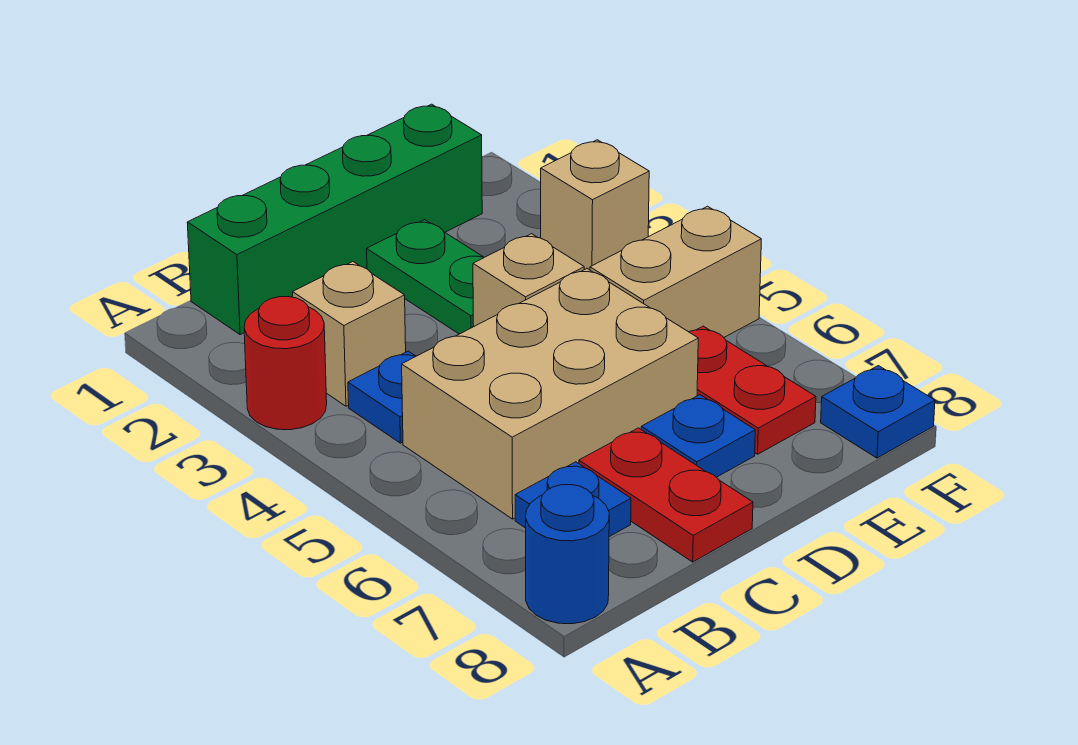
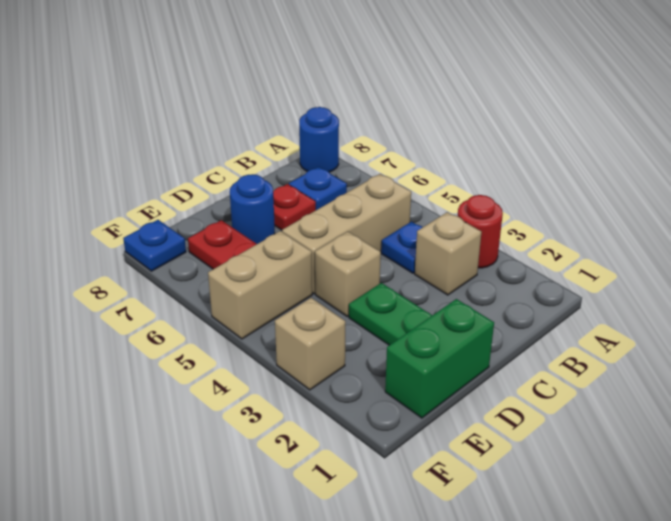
green brick B1:E1 level 1 -> green brick D1:E1 level 1
tan brick B5:D6 level 1 -> tan brick B5:D5 level 1
red plate C7:C8 level 1 -> red plate C7 level 1
blue plate D7 level 1 -> blue round brick D7 level 1

